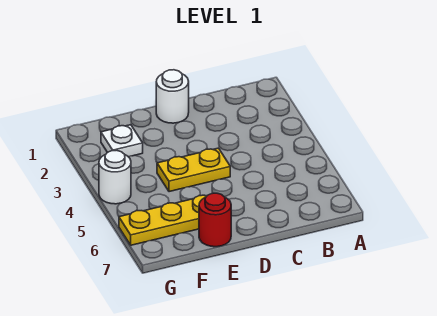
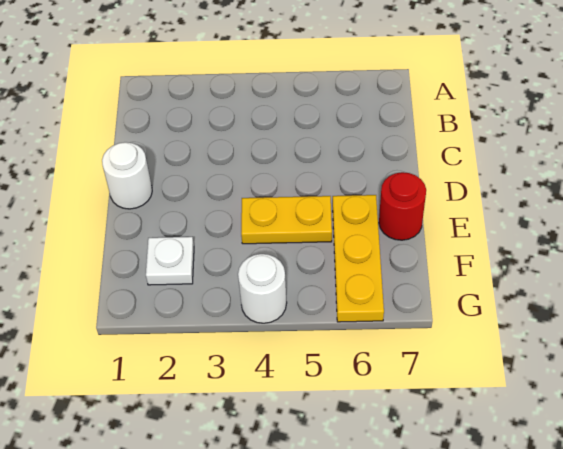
yellow plate D4:E4 level 1 -> yellow plate E4:E5 level 1

